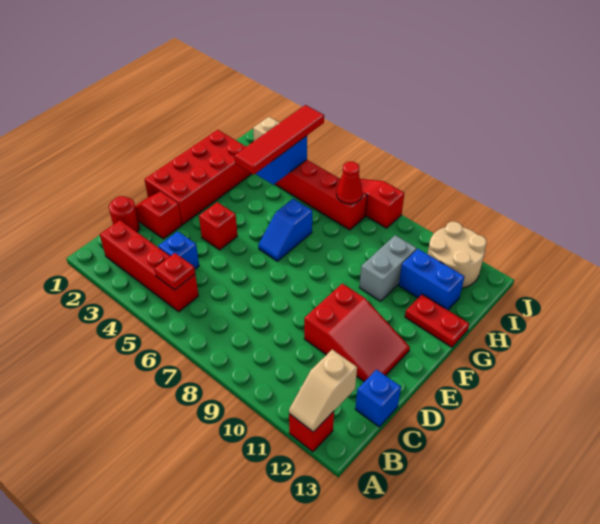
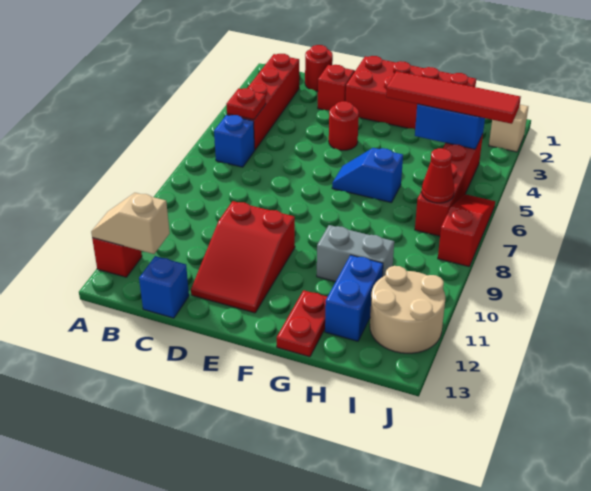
blue brick C4 level 1 -> blue brick B6 level 1
red brick E4 level 1 -> red round brick E4 level 1

